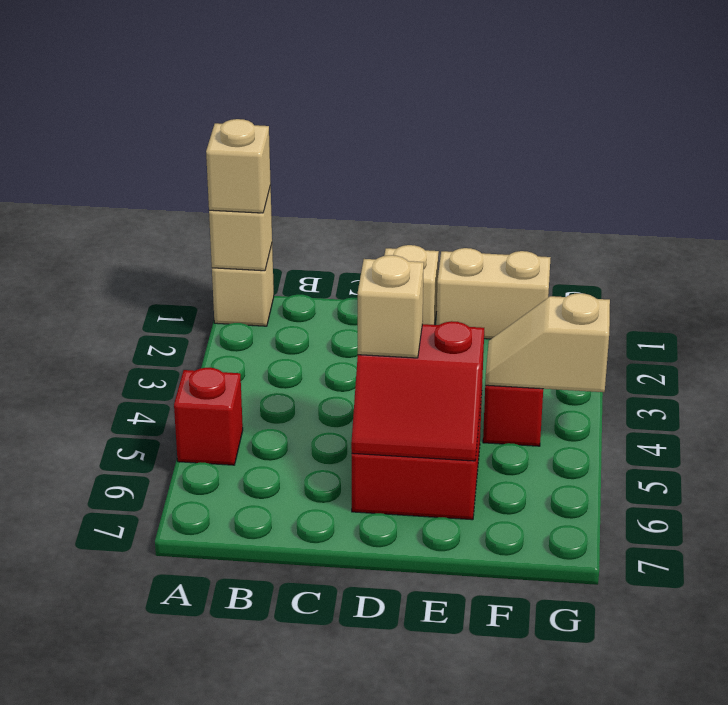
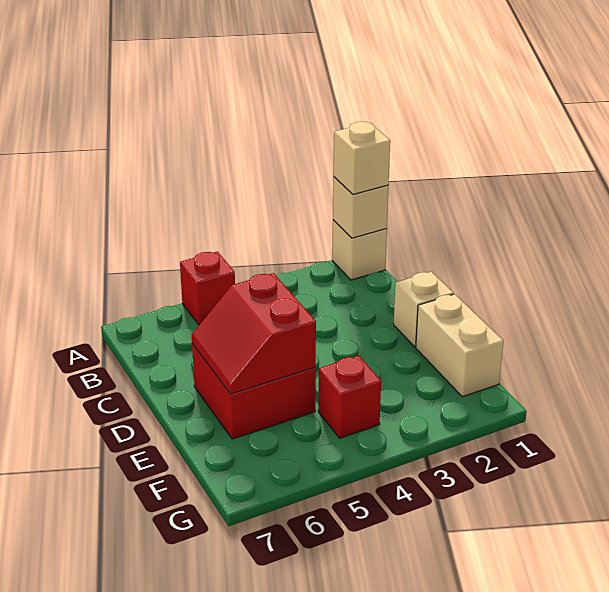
tan brick D5 level 3 -> none
tan slope F4:G4 level 2 top G -> none

